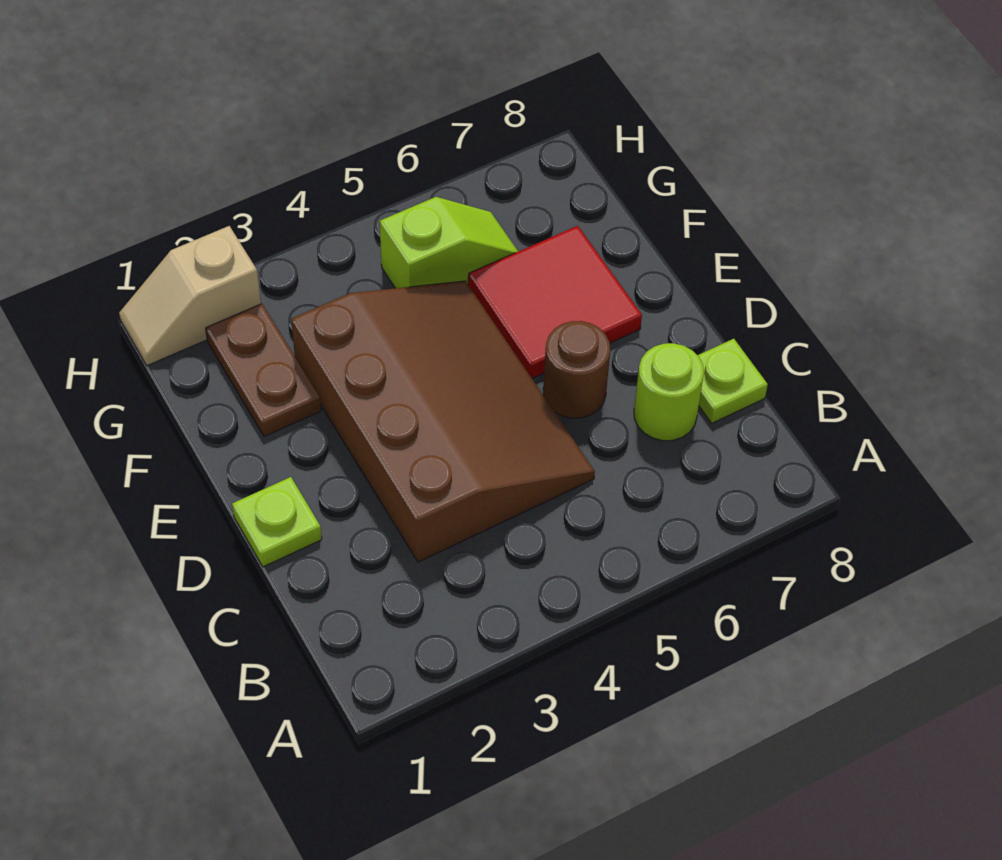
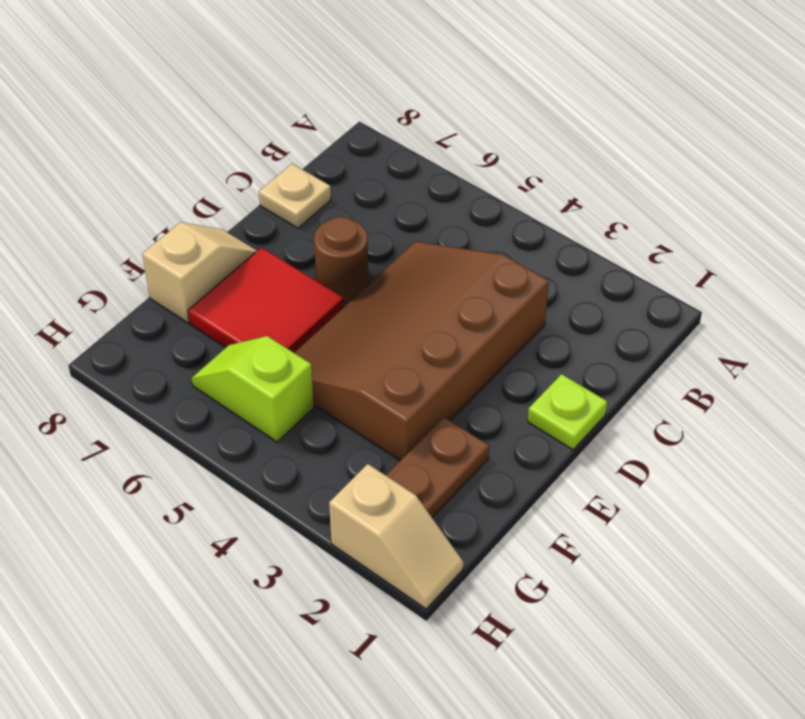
lime round brick C7 level 1 -> none
lime plate C8 level 1 -> tan plate C8 level 1
none -> tan slope E8:F8 level 1 top F

